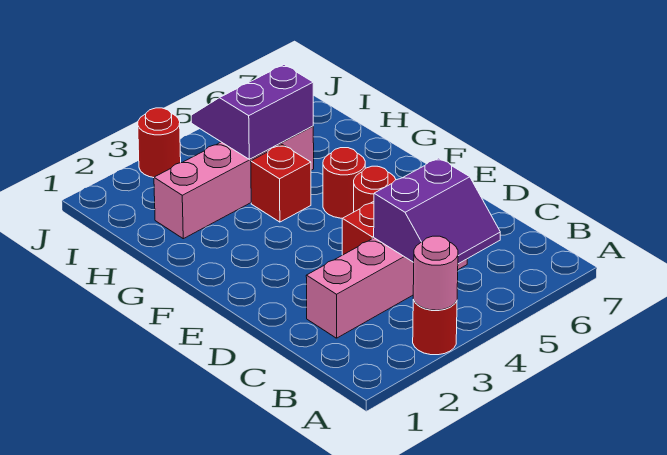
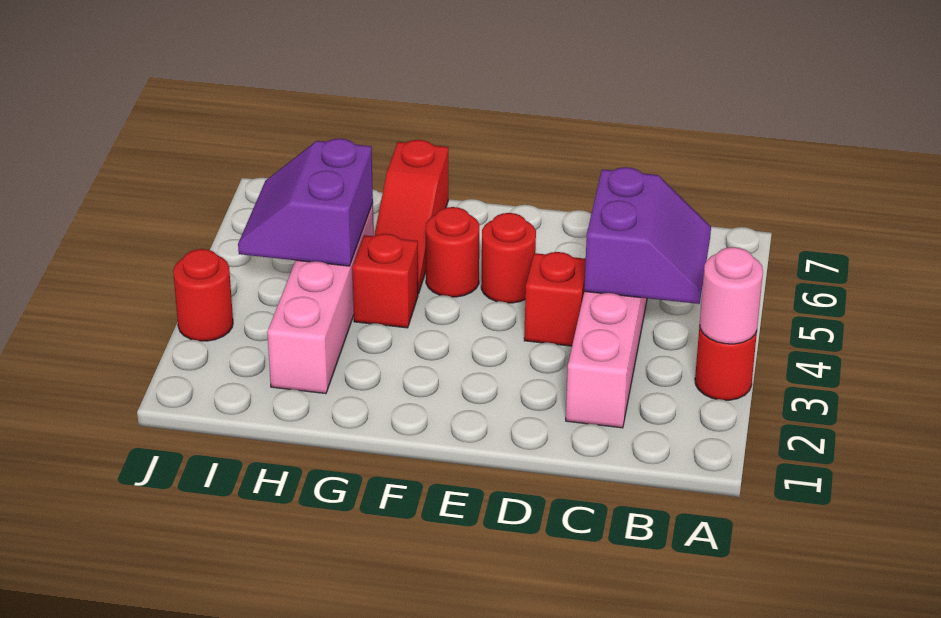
none -> red slope G5:G7 level 1 top 7

